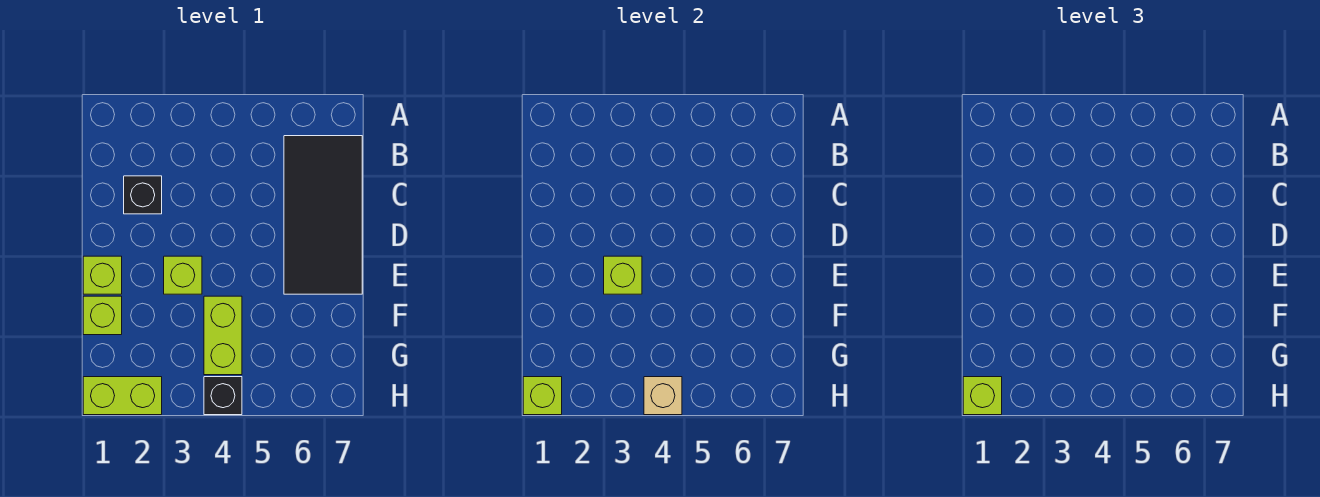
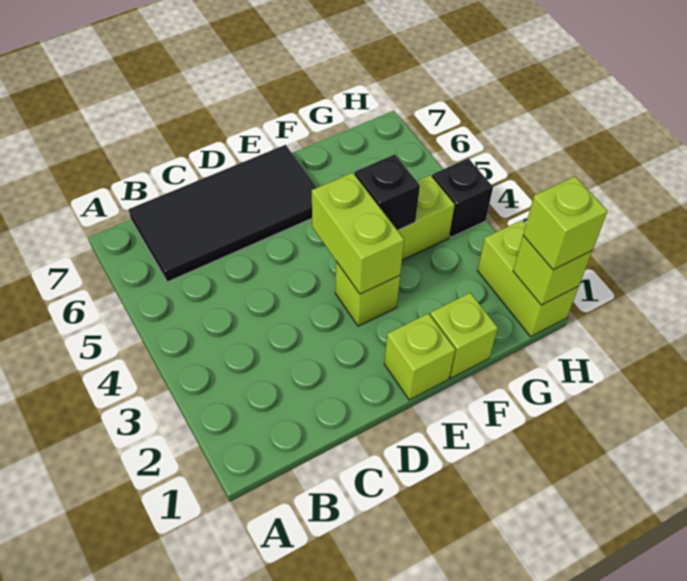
black brick C2 level 1 -> black brick F4 level 2
lime brick E3 level 2 -> lime brick E3:E4 level 2
tan brick H4 level 2 -> none

